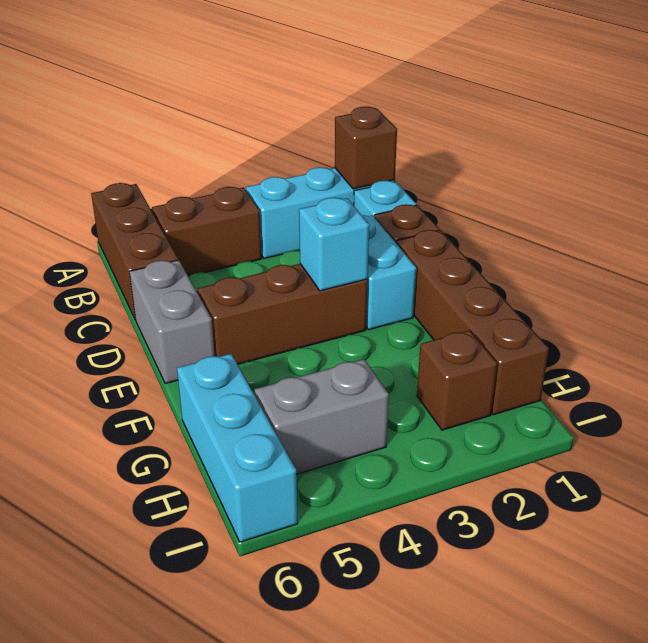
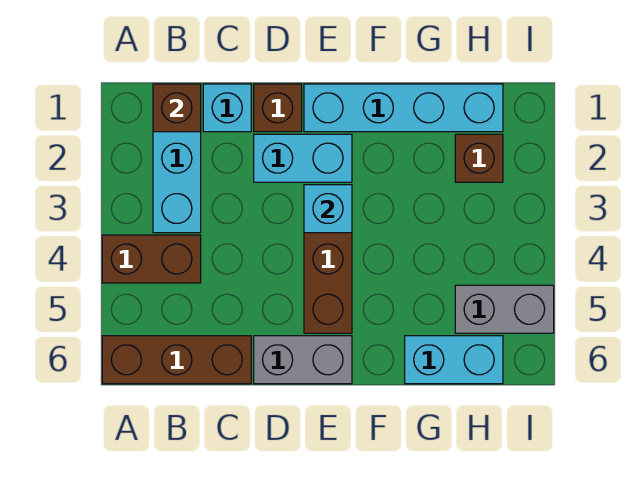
brown brick B4:B5 level 1 -> brown brick A4:B4 level 1
brown brick E1:H1 level 1 -> cyan brick E1:H1 level 1
cyan brick G6:I6 level 1 -> cyan brick G6:H6 level 1
grey brick H4:H5 level 1 -> grey brick H5:I5 level 1

